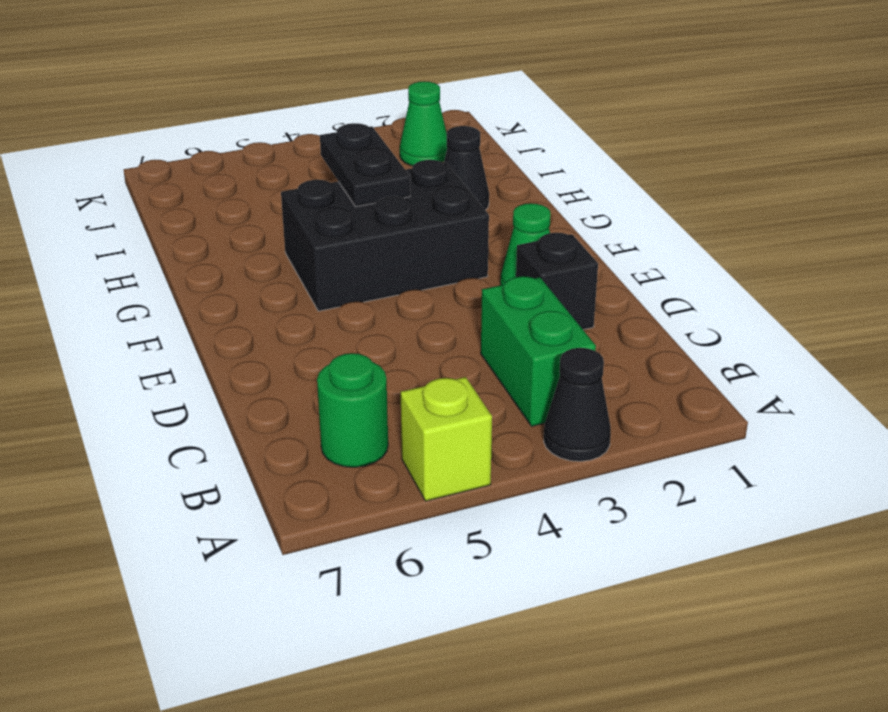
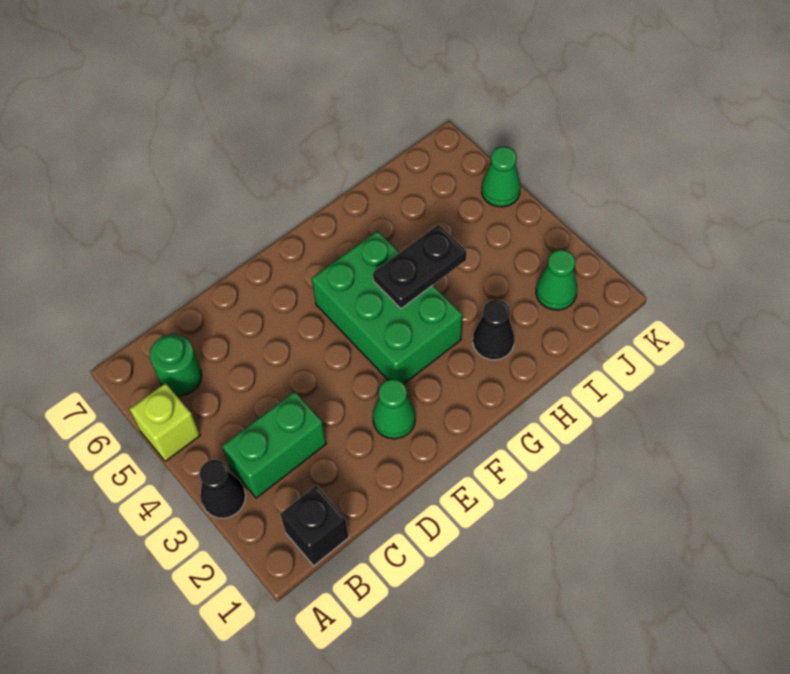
black brick D2 level 1 -> black brick B1 level 1
black brick F3:G5 level 1 -> green brick F3:G5 level 1
none -> green cone K5 level 1

